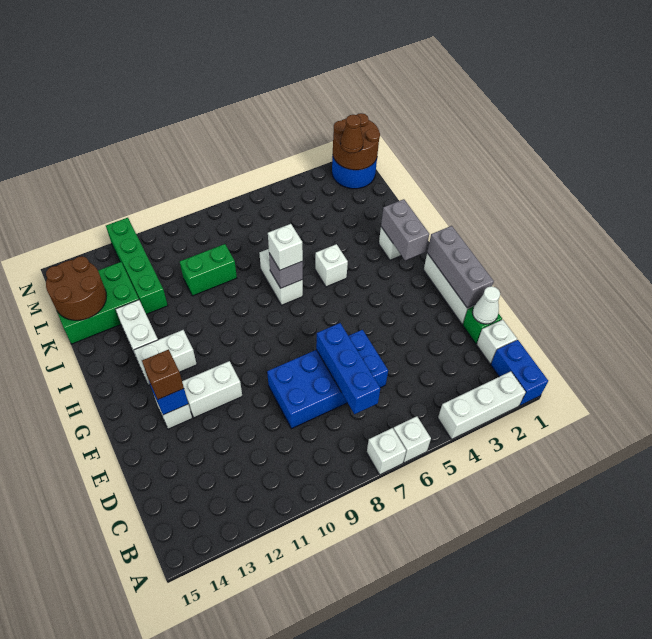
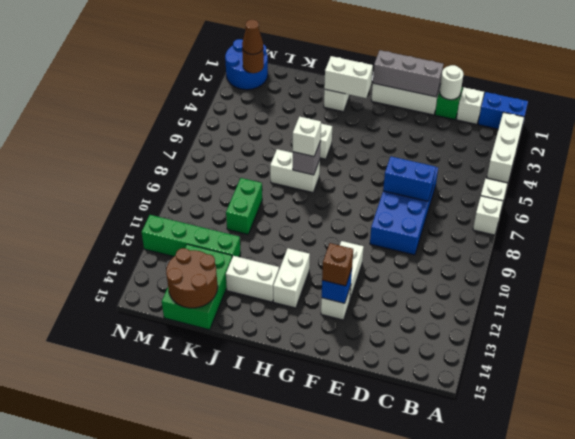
blue brick C7:E7 level 2 -> blue brick D7:E7 level 2
white cone D1 level 2 -> white round brick D1 level 2
grey brick H2:I2 level 2 -> white brick H2:I2 level 2
brown round brick M1:N2 level 2 -> brown round brick M2 level 2

